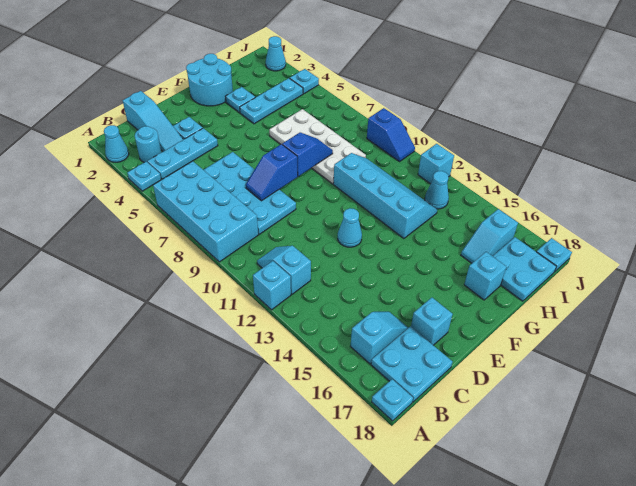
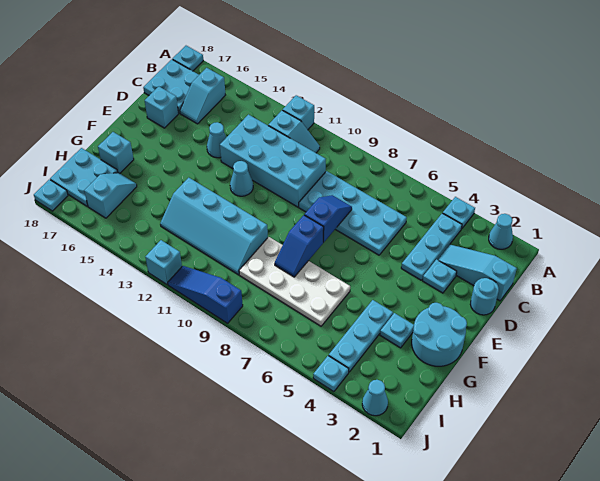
cyan brick A6:B9 level 1 -> cyan brick C10:D13 level 1
cyan round brick B3 level 1 -> cyan round brick D1 level 1
cyan cone I13 level 1 -> cyan cone D14 level 1
blue slope J9:J10 level 1 top 9 -> blue slope J9:J11 level 1 top 9

